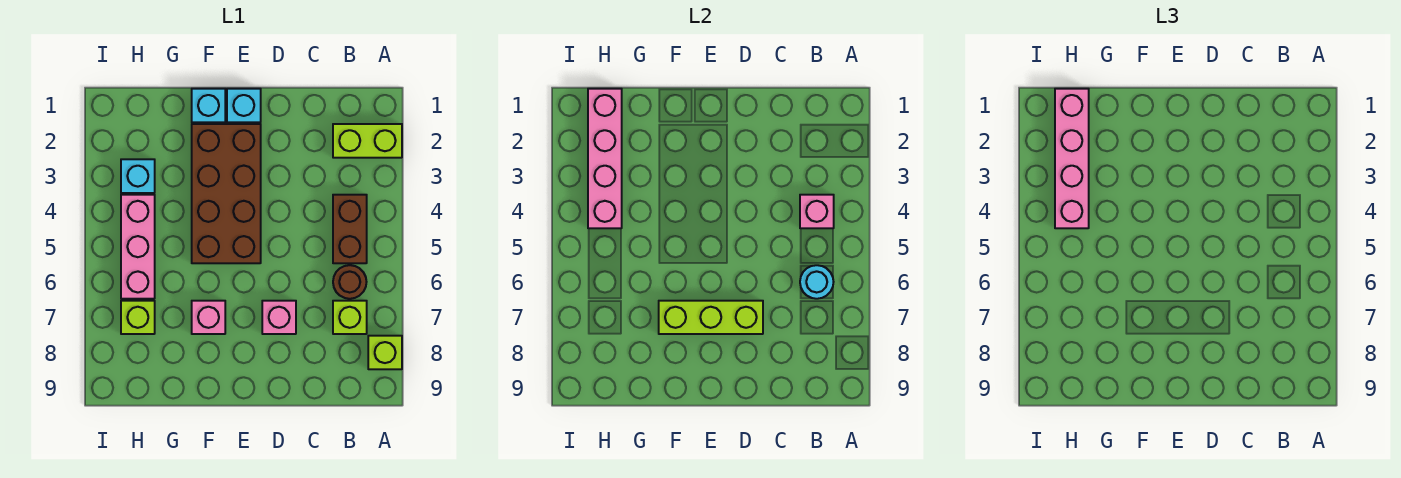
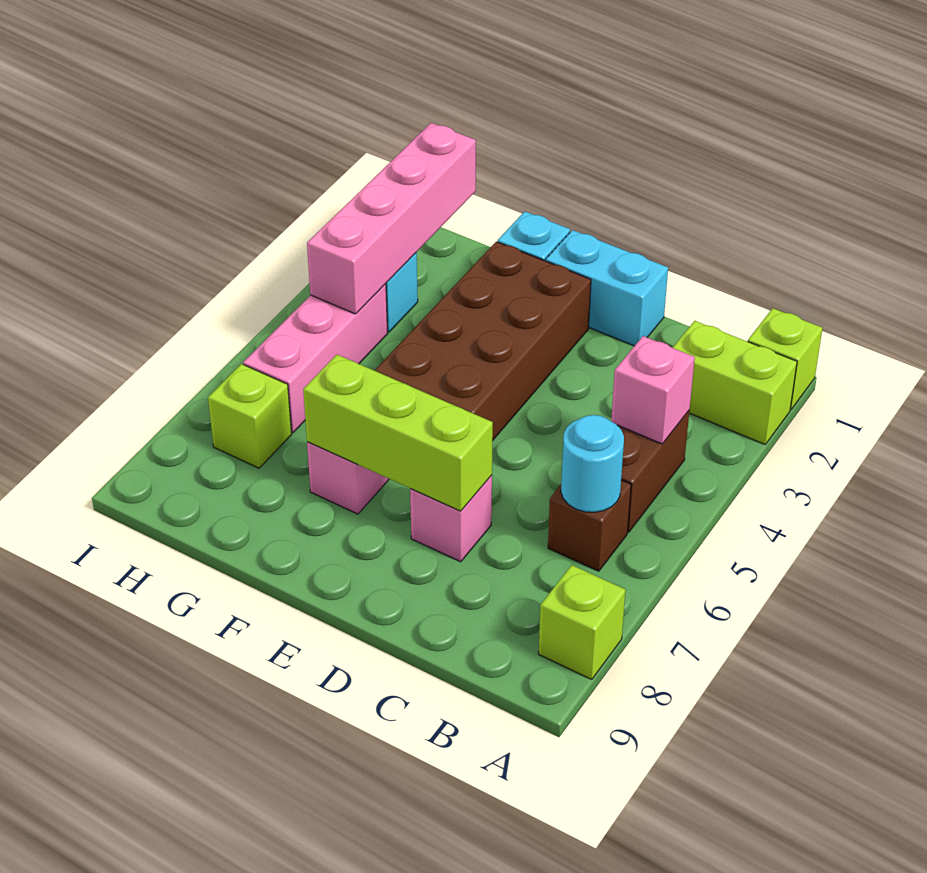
brown round brick B6 level 1 -> brown brick B6 level 1
lime brick B7 level 1 -> lime brick A1 level 1
cyan brick E1 level 1 -> cyan brick D1:E1 level 1
pink brick H1:H4 level 3 -> none

